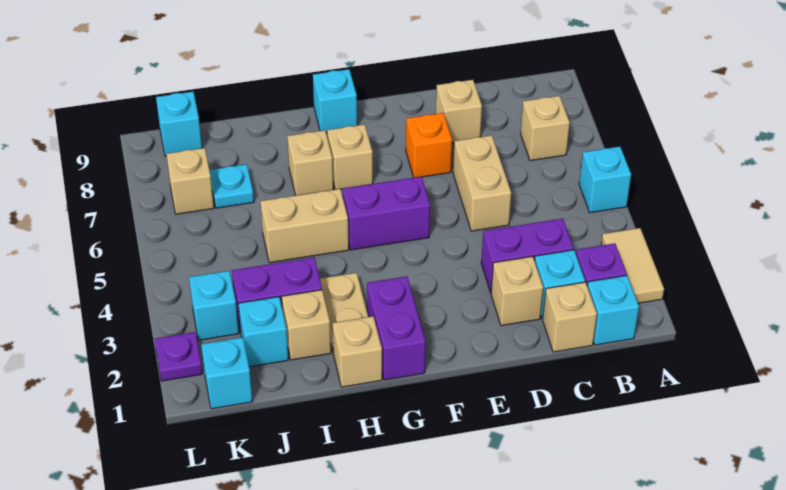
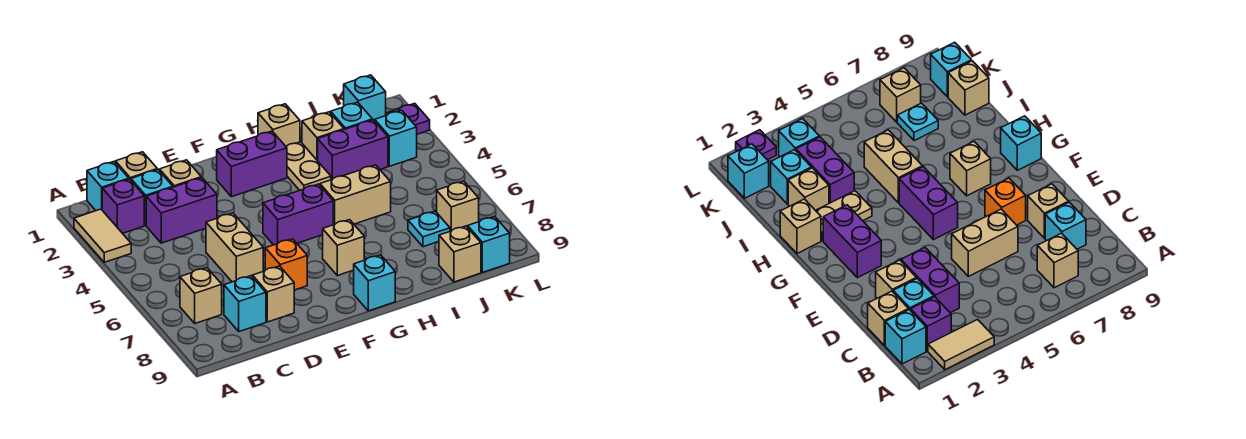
cyan brick A5 level 1 -> cyan brick C8 level 1
purple brick G1:G2 level 1 -> purple brick F2:G2 level 1
tan brick H7 level 1 -> tan brick J9 level 1

